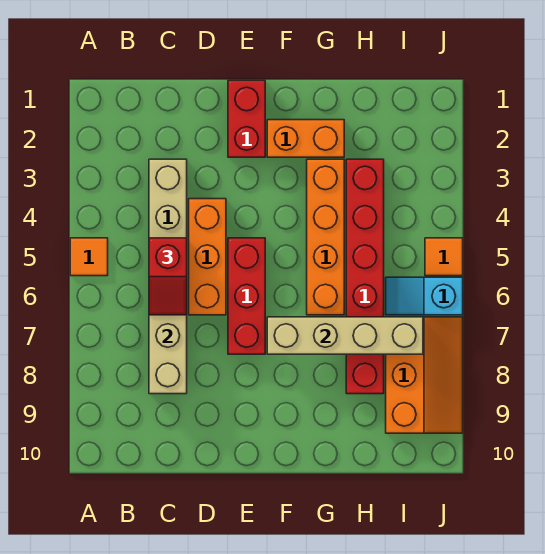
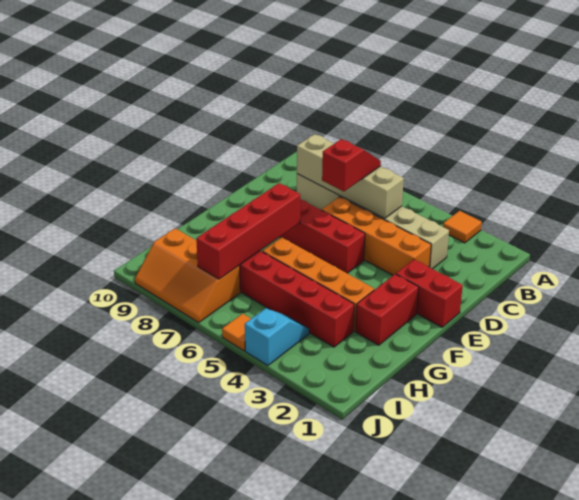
orange tile A5 level 1 -> orange tile A3 level 1
red slope C5:C6 level 3 top 5 -> red slope C6:D6 level 3 top D
orange brick D4:D6 level 1 -> orange brick D3:D6 level 1
orange brick F2:G2 level 1 -> red brick F2:G2 level 1
tan brick F7:I7 level 2 -> red brick F7:I7 level 2
cyan slope I6:J6 level 1 top J -> cyan slope I4:J4 level 1 top J

